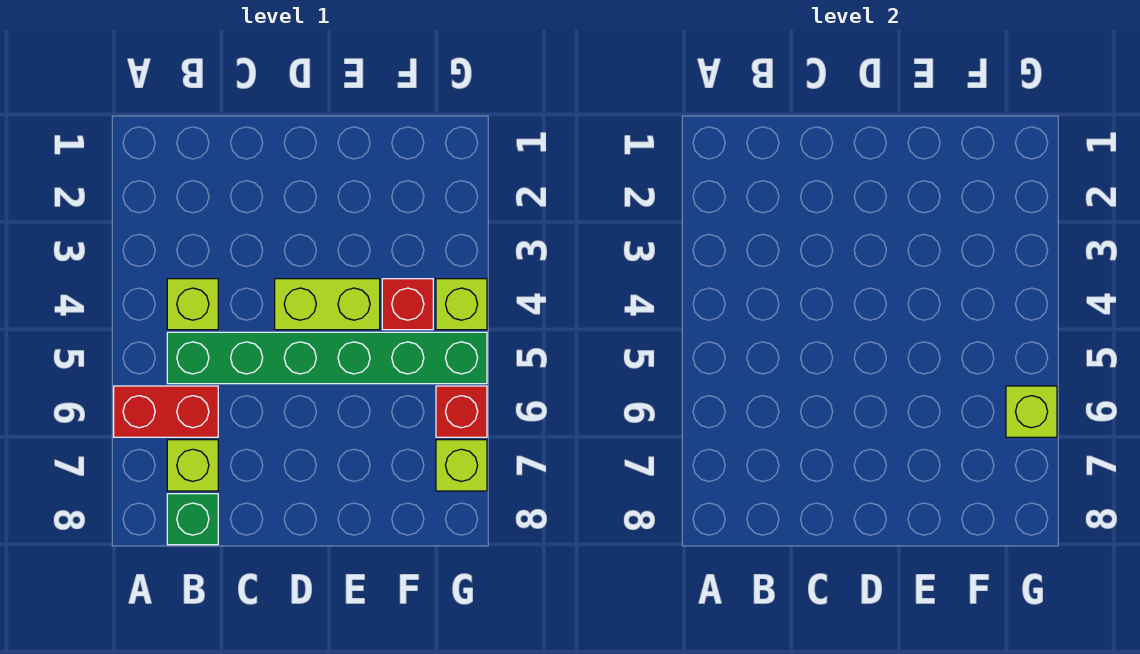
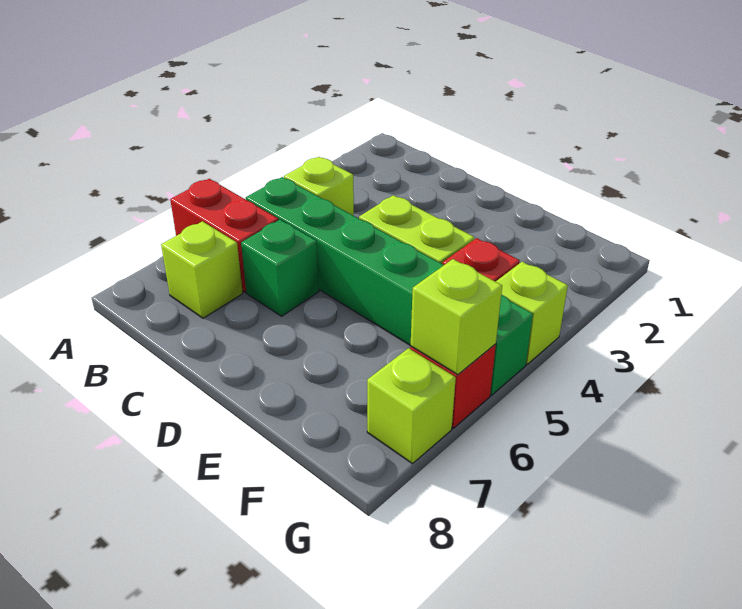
green brick B8 level 1 -> green brick C6 level 1

